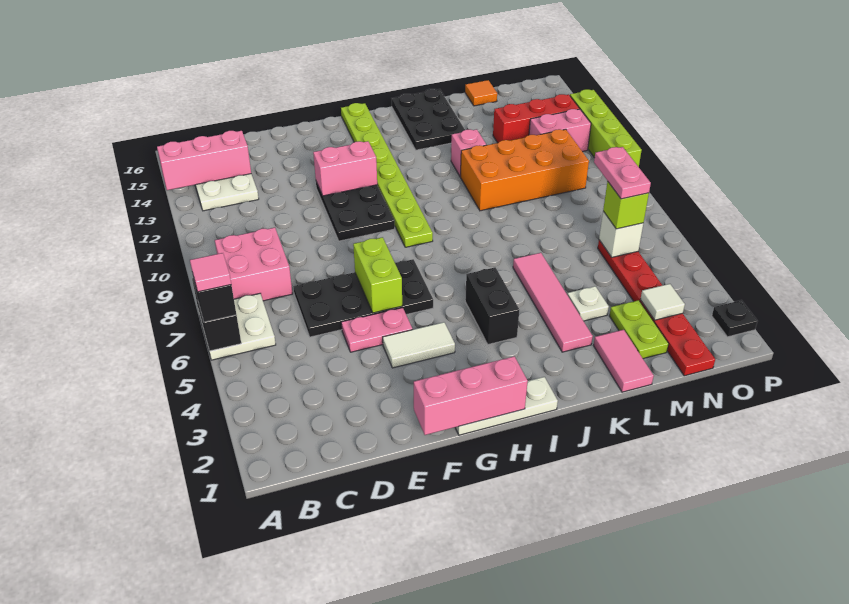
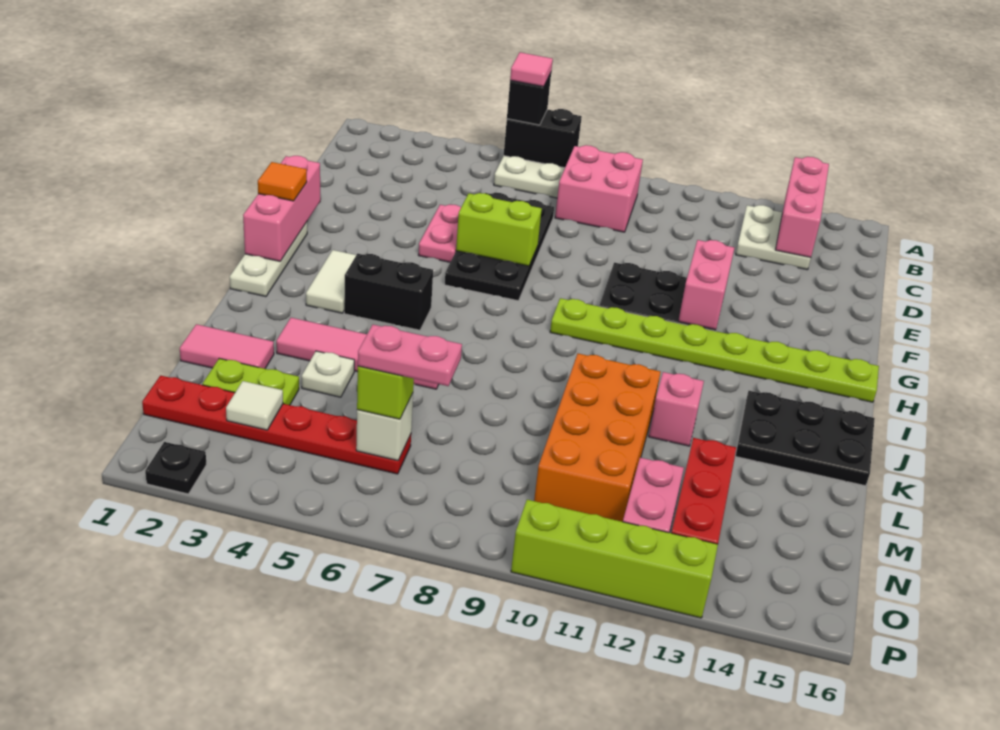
white tile F4:G4 level 1 -> white tile H3:I3 level 1
orange tile M16 level 1 -> orange tile G1 level 3

